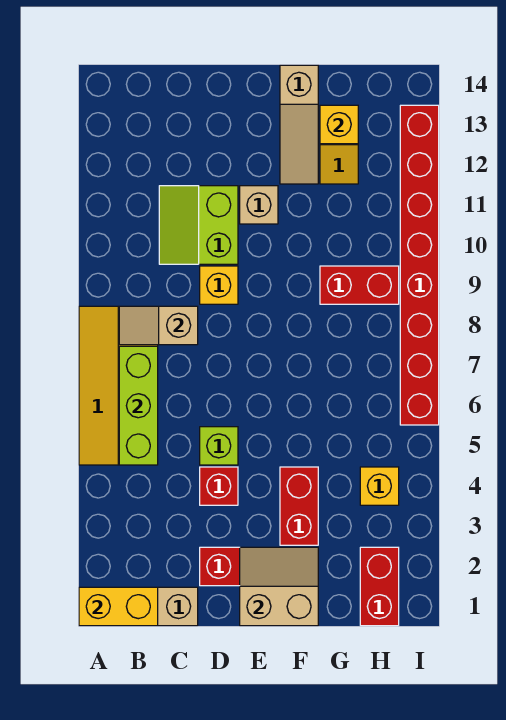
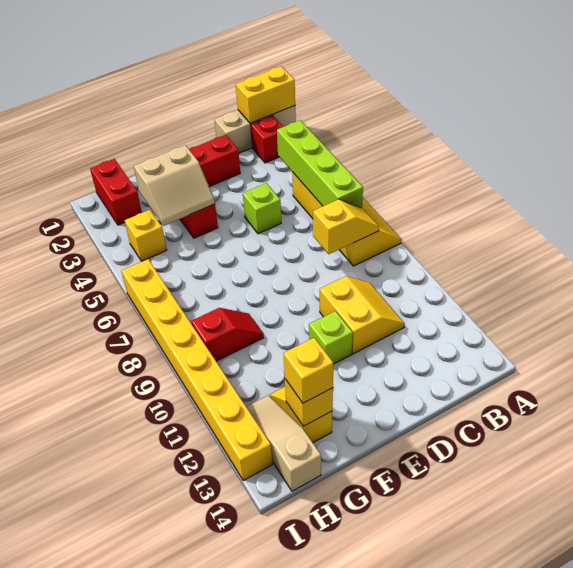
lime brick B5:B7 level 2 -> lime brick B4:B7 level 2
tan slope B8:C8 level 2 top C -> yellow slope B8:C8 level 2 top C
lime slope C10:D11 level 1 top D -> yellow slope C10:D11 level 1 top D
red brick D4 level 1 -> red brick B2 level 1
yellow brick D9 level 1 -> yellow brick G13 level 3
tan slope E1:F2 level 2 top 1 -> tan slope F3:G4 level 2 top 3
tan brick E11 level 1 -> lime brick E11 level 1
tan slope F12:F14 level 1 top 14 -> tan slope H12:H14 level 1 top 14
red brick G9:H9 level 1 -> red slope G9:H9 level 1 top H
red brick I6:I13 level 1 -> yellow brick I6:I13 level 1

